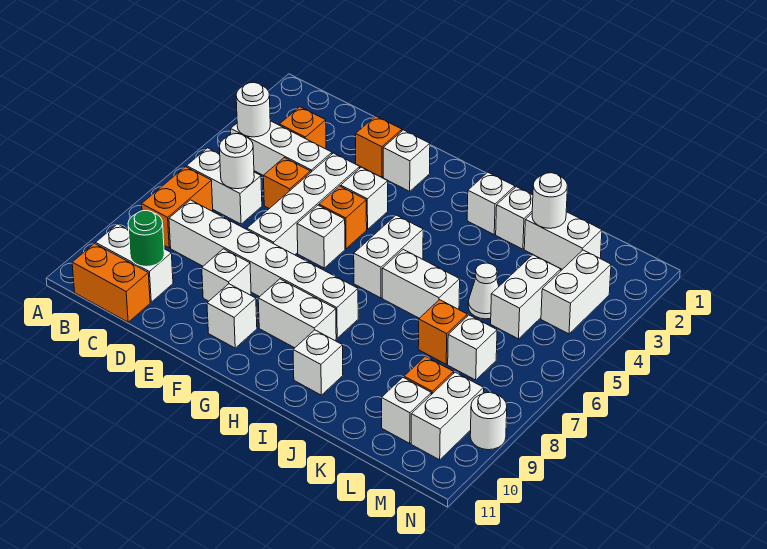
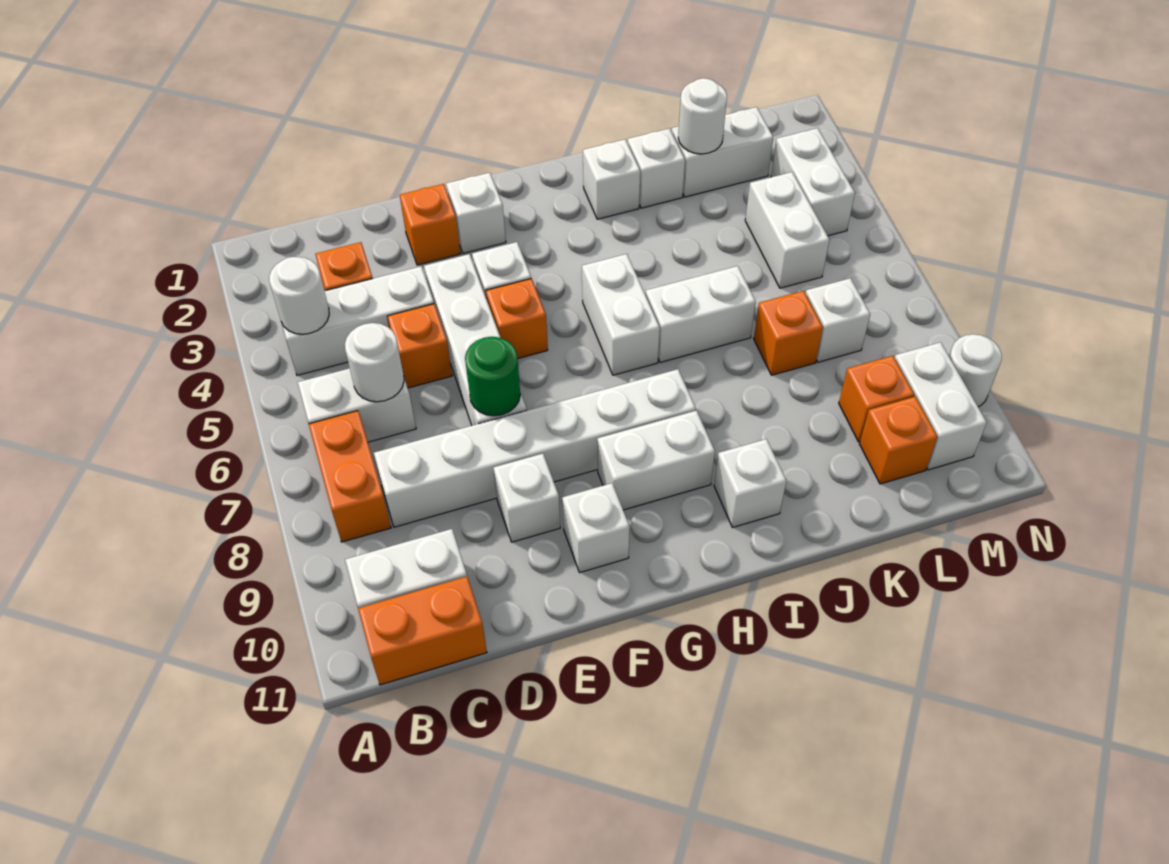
green round brick C10 level 2 -> green round brick E7 level 2
white brick F6 level 1 -> none
white cone K5 level 1 -> none
white brick L10 level 1 -> orange brick L10 level 1

